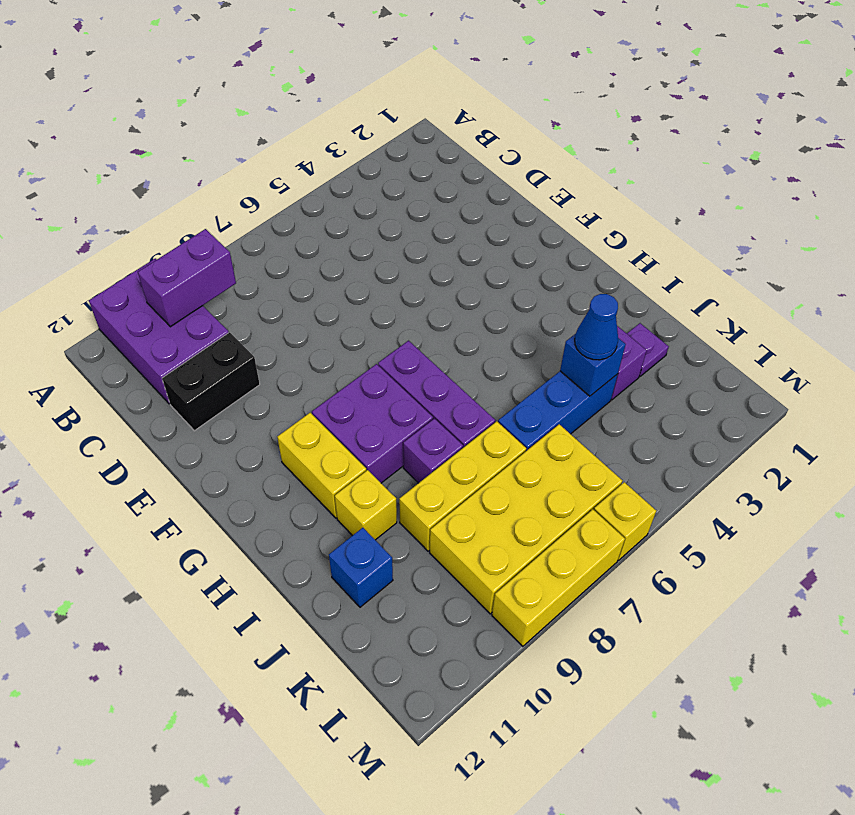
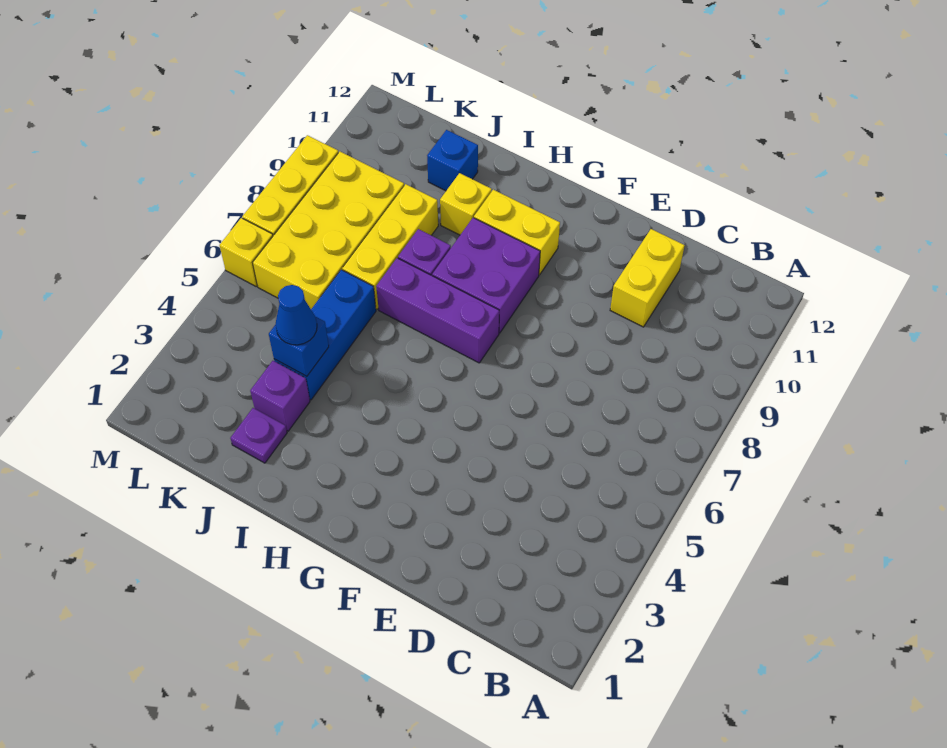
purple brick A10:C11 level 1 -> none
purple brick B9:B10 level 2 -> none
black brick D10:D11 level 1 -> yellow brick D10:D11 level 1

